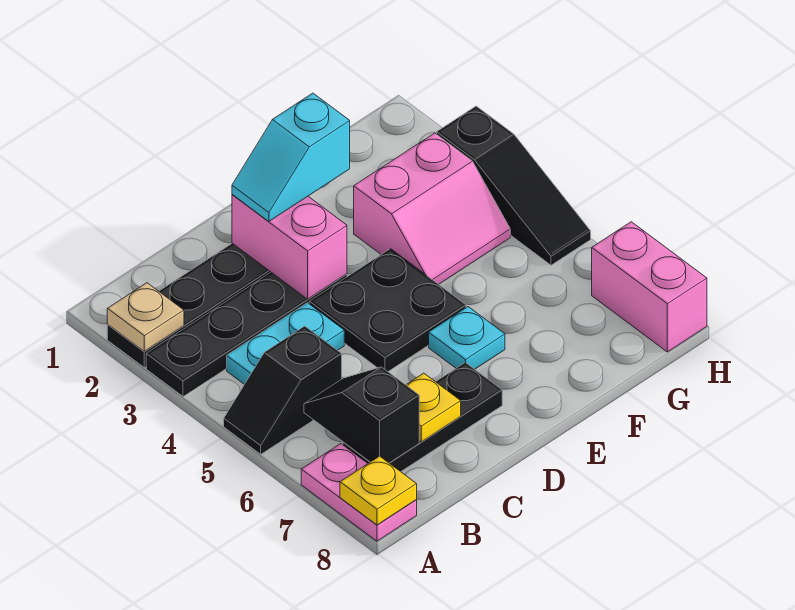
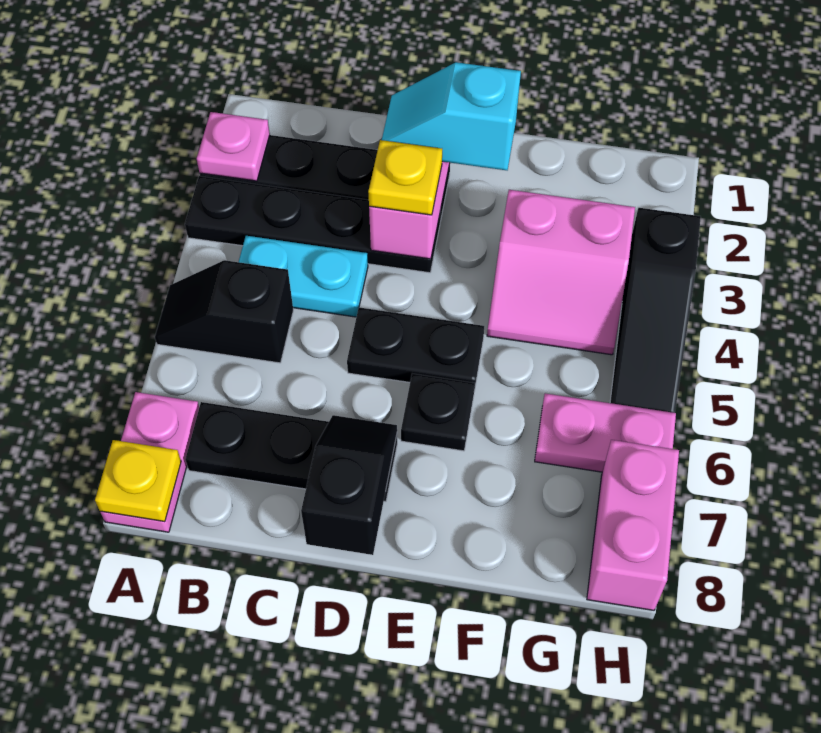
tan plate A2 level 2 -> pink plate A2 level 2
black slope B6:B7 level 2 top 7 -> black slope D7:D8 level 2 top 8
yellow plate C7 level 2 -> yellow plate D3 level 3
black plate D4:E5 level 1 -> black plate D5:E5 level 1
cyan plate E6 level 1 -> black plate E6 level 1
none -> pink plate G6:H6 level 1

